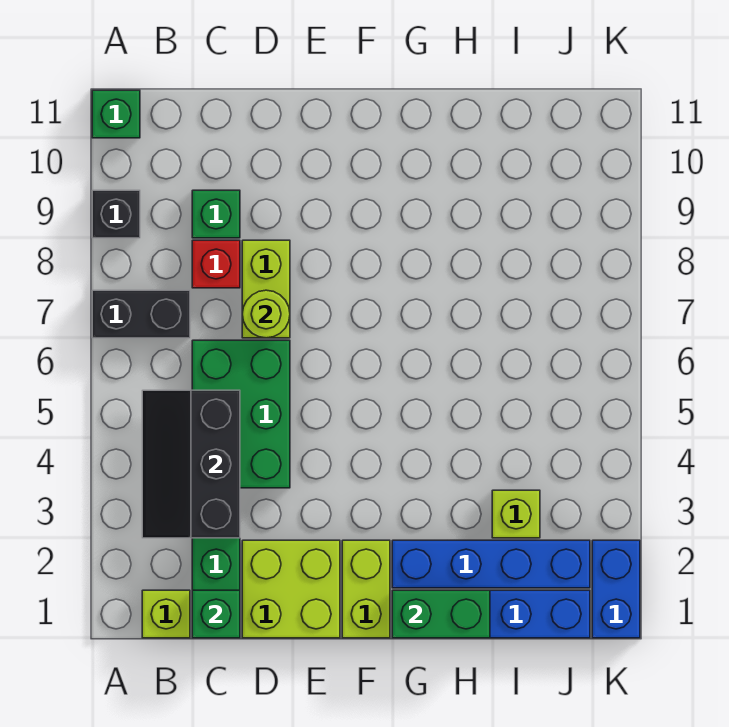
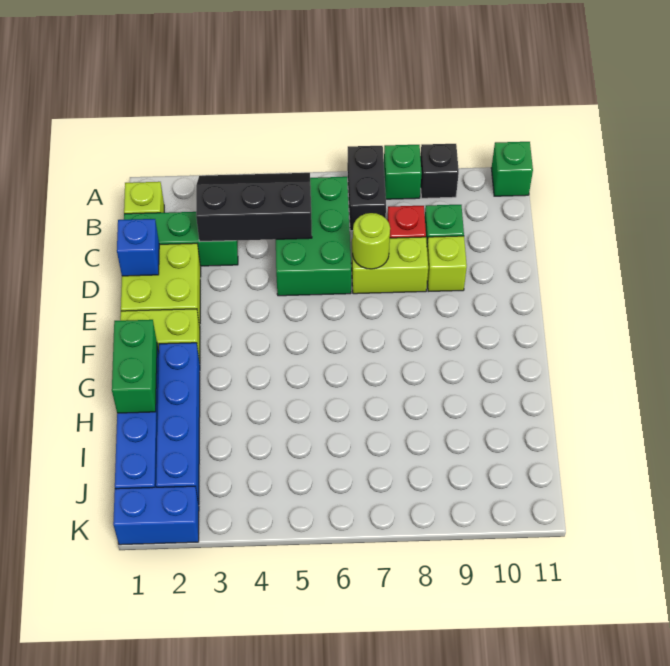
green brick C1 level 2 -> green brick A8 level 1
green brick C4:D6 level 1 -> green brick B5:D6 level 1
none -> blue brick D1 level 2
lime brick I3 level 1 -> lime brick D9 level 1

